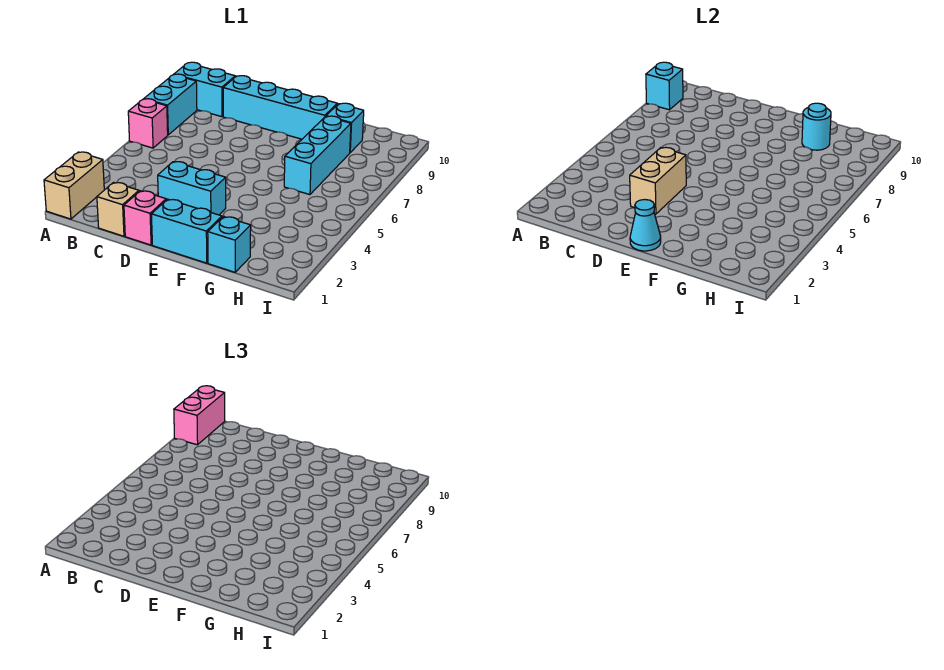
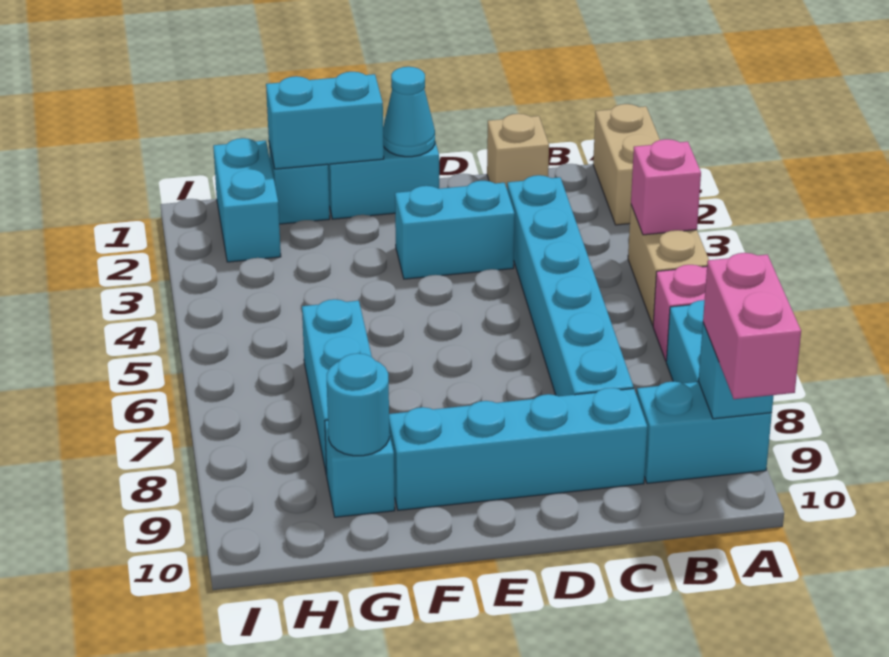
none -> cyan brick C3:C8 level 1
pink brick D1 level 1 -> pink brick A4 level 2
tan brick D3:D4 level 2 -> tan brick A4:A5 level 1
none -> cyan brick F1:G1 level 2
none -> cyan brick H1:H2 level 1

